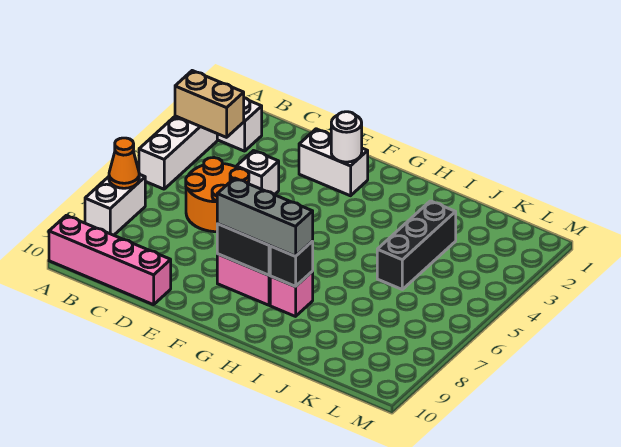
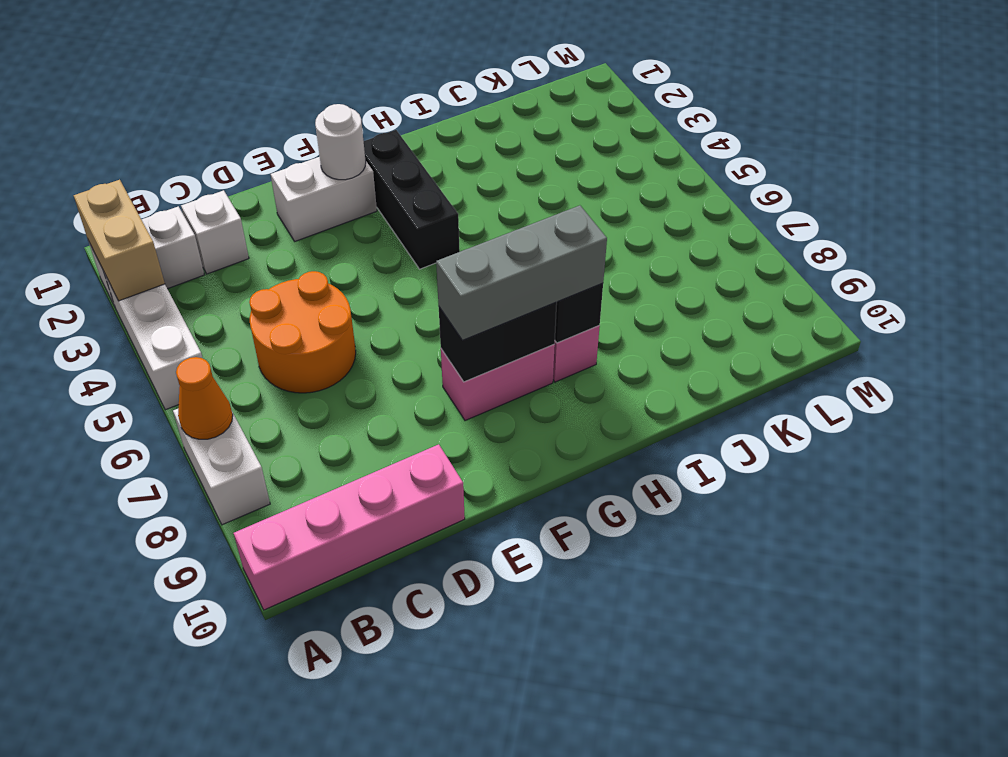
tan brick A3:B3 level 2 -> tan brick A2:A3 level 2
white brick D4 level 1 -> white brick C2 level 1
black brick J3:J5 level 1 -> black brick G2:G4 level 1

